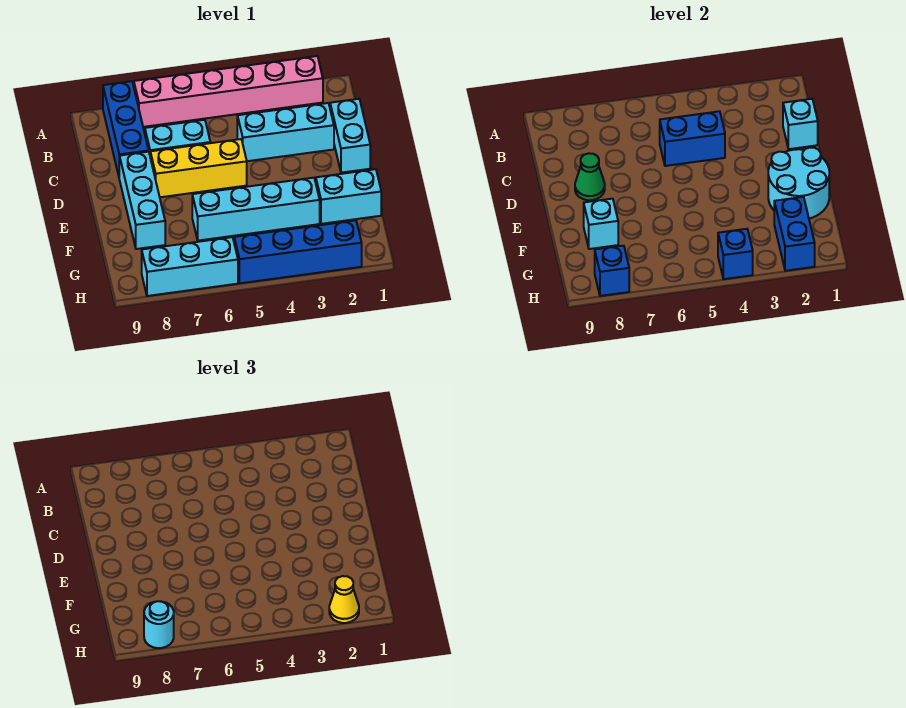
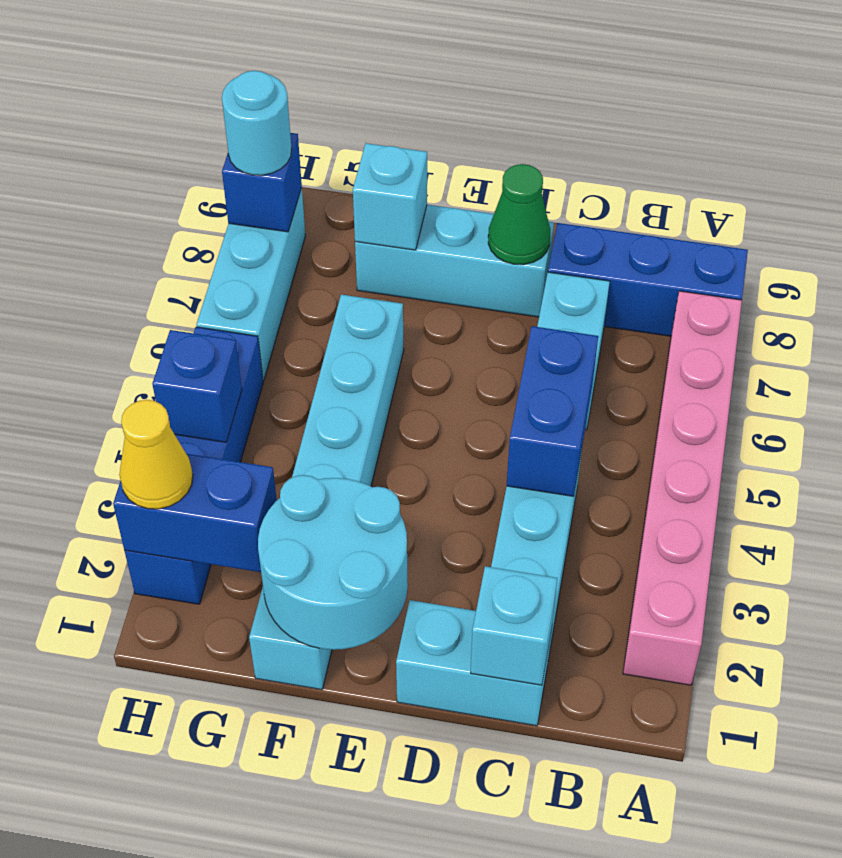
yellow brick D5:D7 level 1 -> none

